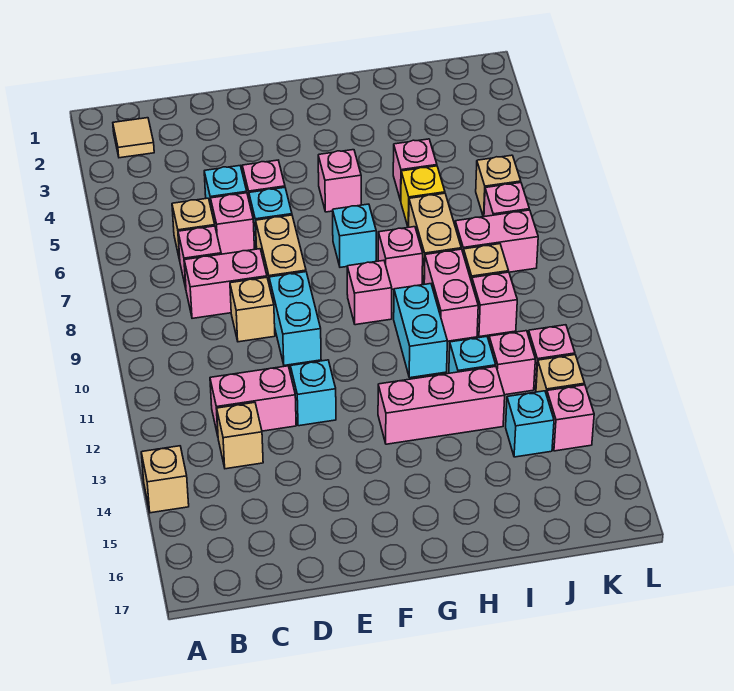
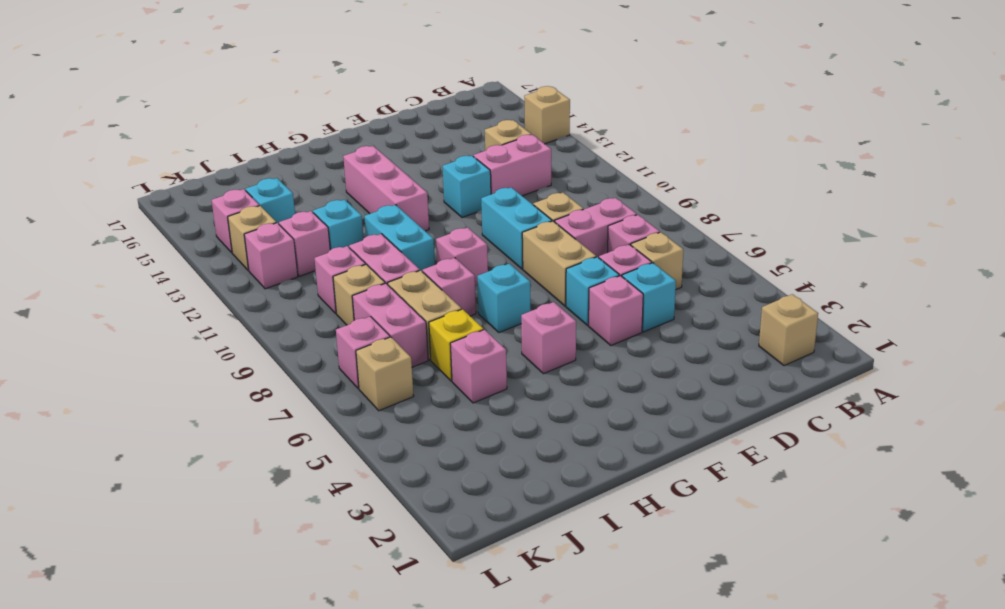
tan tile B2 level 1 -> tan brick B2 level 1
pink brick G13:I13 level 1 -> pink brick G12:G14 level 1
pink brick J8:K8 level 1 -> pink brick J7:J8 level 1

